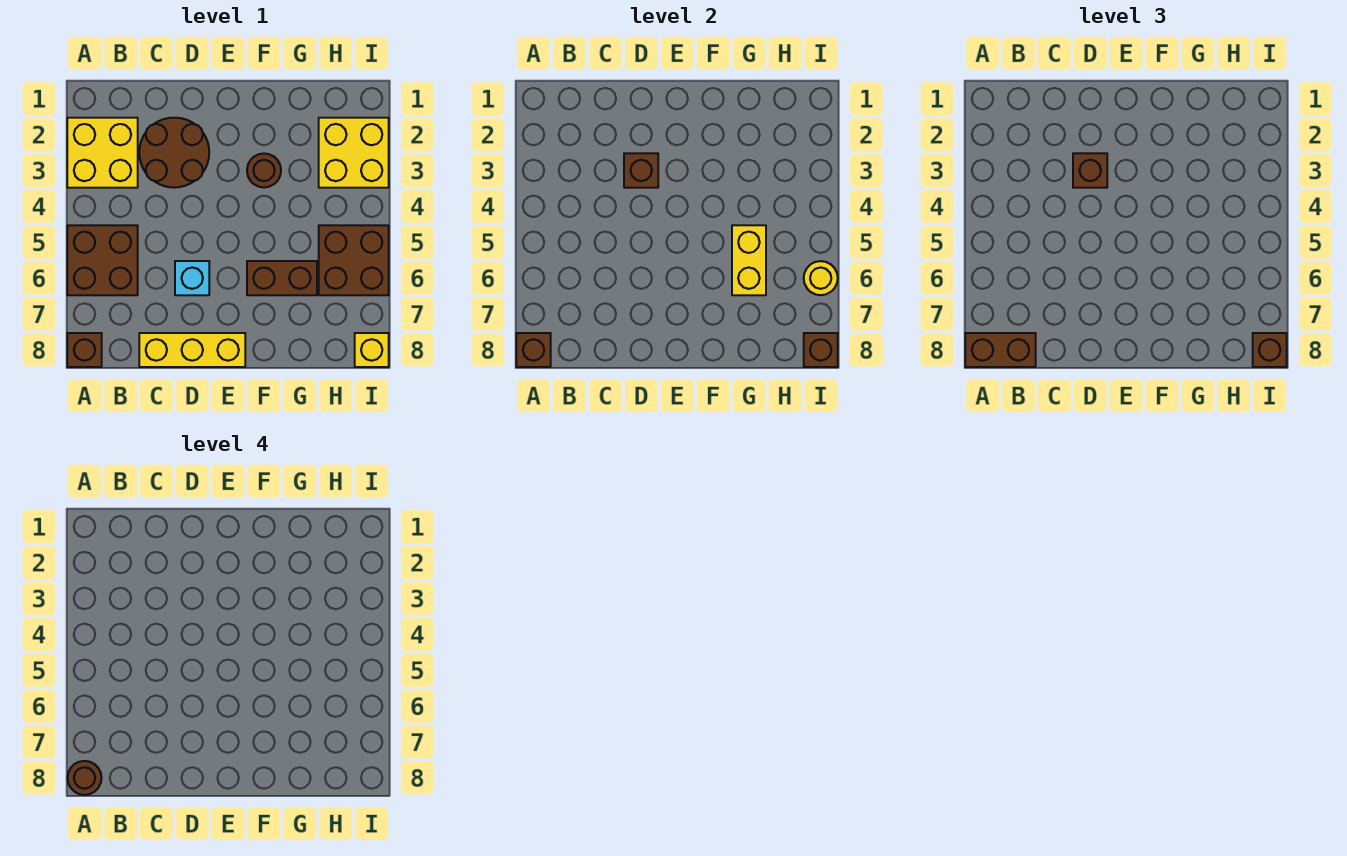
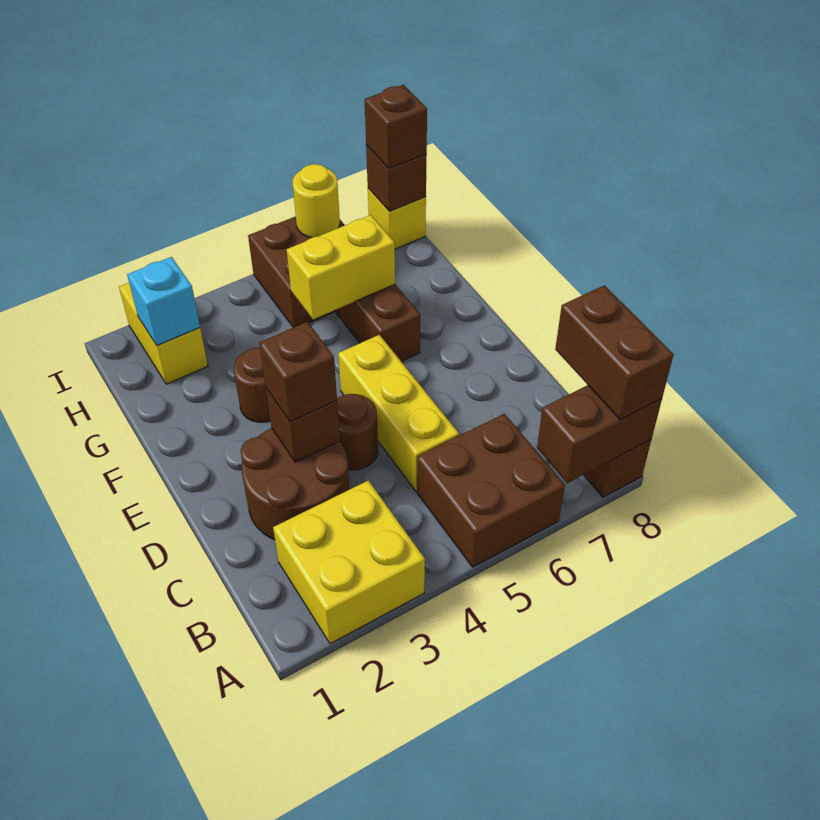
brown brick A8 level 2 -> brown brick A7:A8 level 2
brown round brick A8 level 4 -> brown round brick D4 level 1
yellow brick C8:E8 level 1 -> yellow brick C5:E5 level 1
cyan brick D6 level 1 -> cyan brick H2 level 2
yellow brick H2:I3 level 1 -> yellow brick H2:I2 level 1

